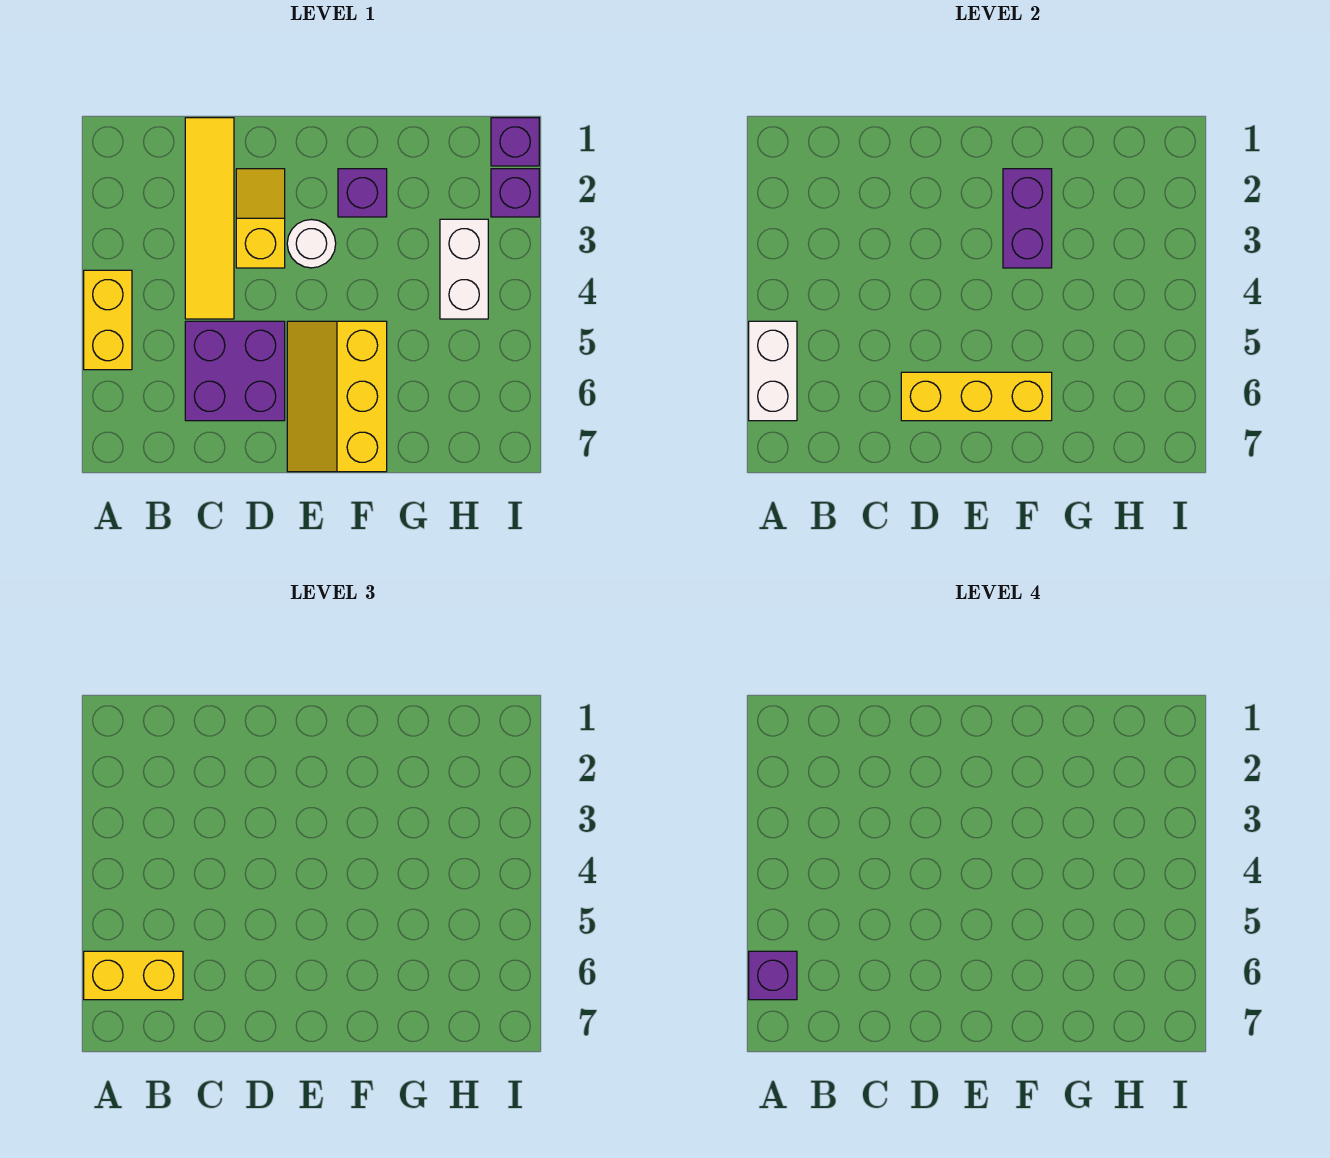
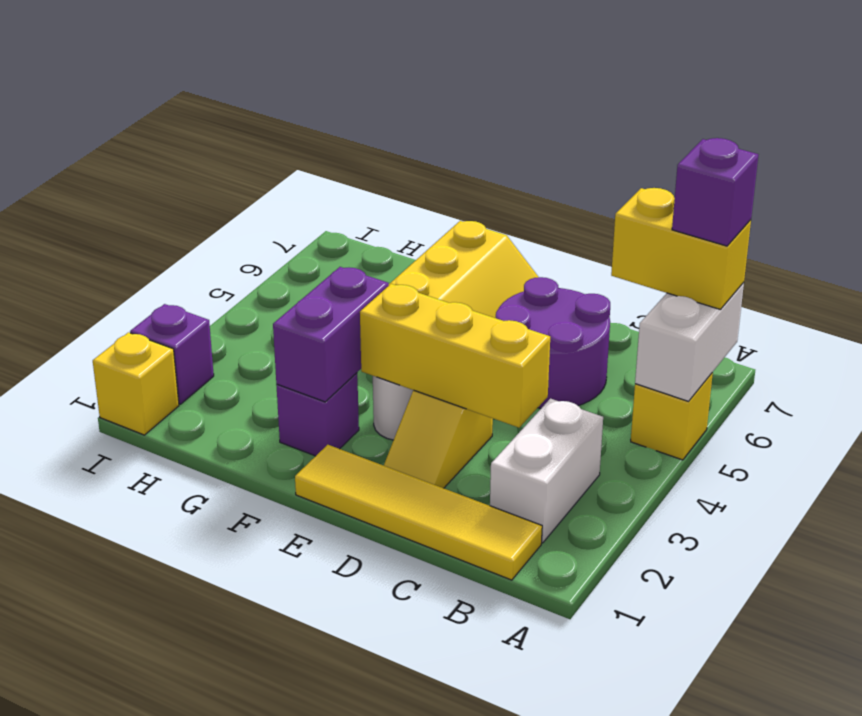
yellow brick A4:A5 level 1 -> yellow brick A5 level 1
yellow tile C1:C4 level 1 -> yellow tile B1:E1 level 1
purple brick C5:D6 level 1 -> purple round brick C5:D6 level 1
yellow brick D6:F6 level 2 -> yellow brick C3:E3 level 2
white brick H3:H4 level 1 -> white brick B2:B3 level 1
purple brick I1 level 1 -> yellow brick I1 level 1

